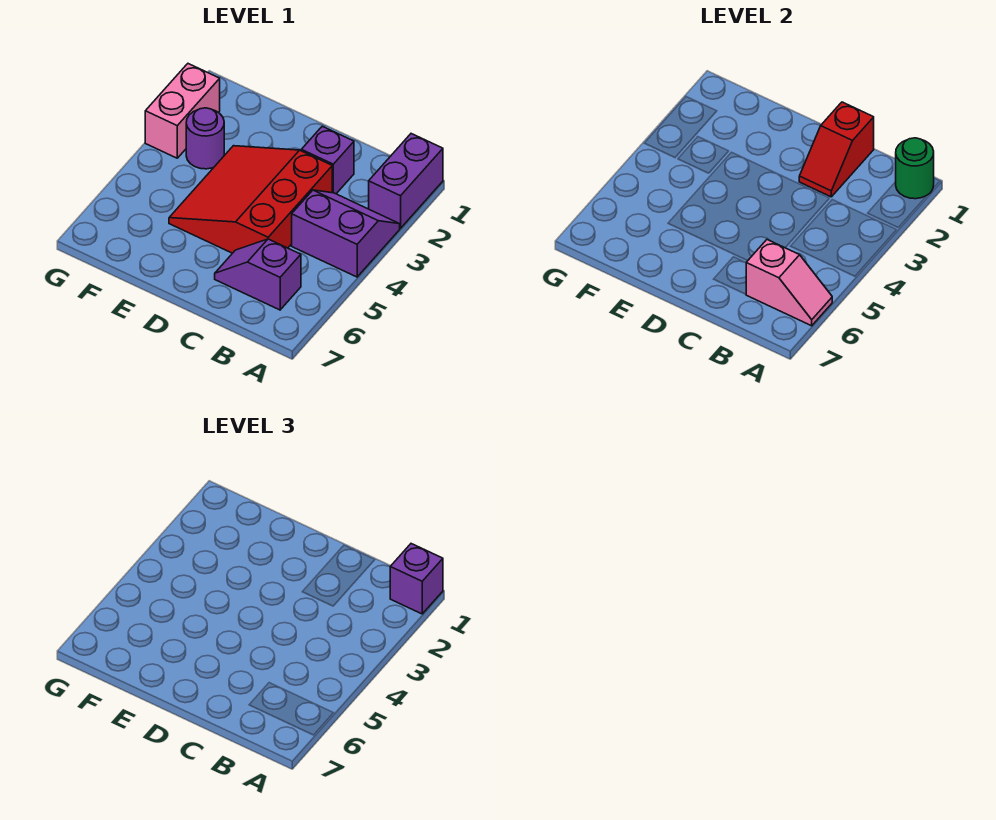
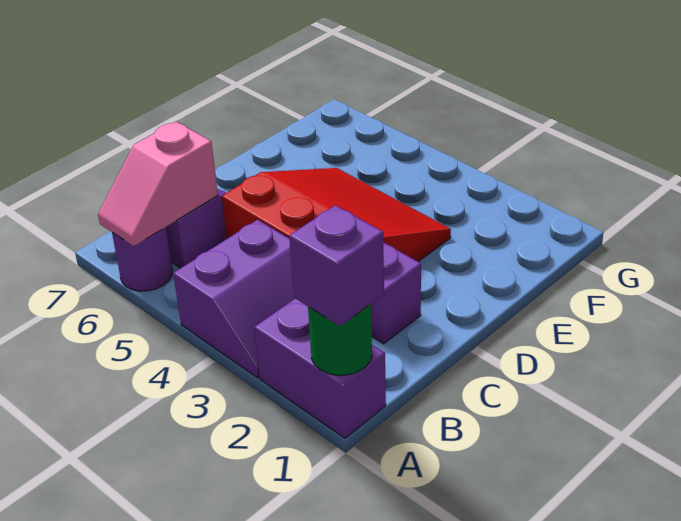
red slope C1:C2 level 2 top 1 -> none
purple round brick F3 level 1 -> purple round brick A6 level 1
pink brick G2:G3 level 1 -> none

